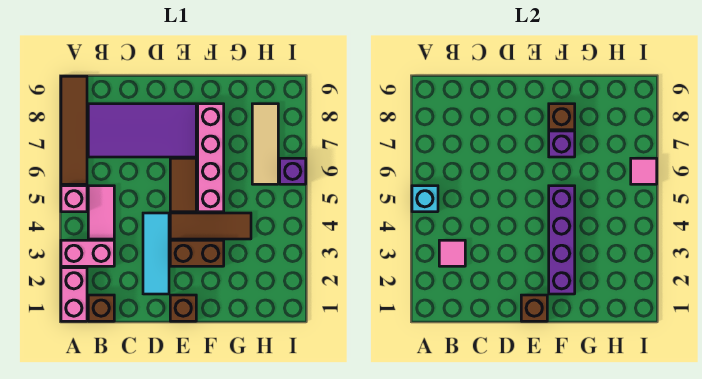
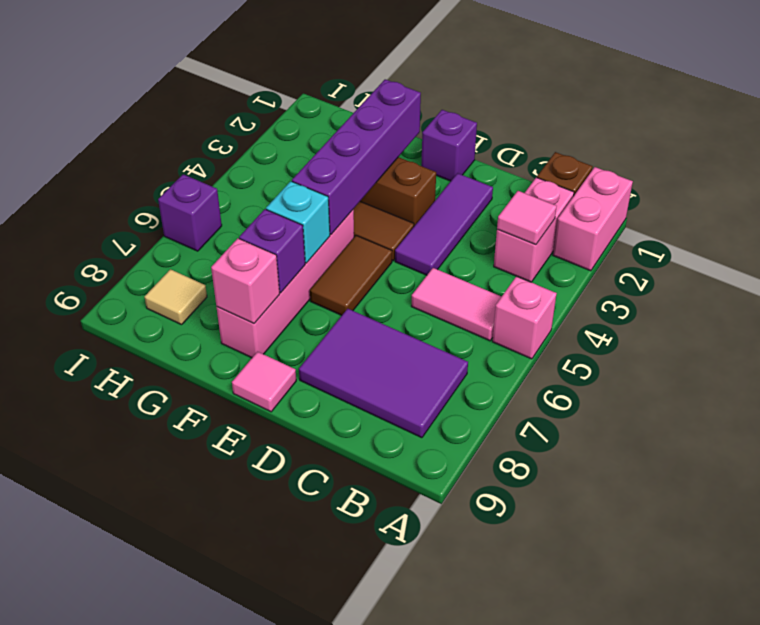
pink brick A3:B3 level 1 -> pink brick B2:B3 level 1
cyan brick A5 level 2 -> cyan brick F6 level 2
brown tile A6:A9 level 1 -> none
pink tile B4:B5 level 1 -> pink tile B5:C5 level 1
purple tile B7:E8 level 1 -> purple tile B7:D8 level 1
cyan tile D2:D4 level 1 -> purple tile D2:D4 level 1
brown brick E1 level 1 -> purple brick E1 level 1
brown brick E1 level 2 -> none
brown brick F8 level 2 -> pink brick F8 level 2
tan tile H6:H8 level 1 -> tan tile H8 level 1
pink tile I6 level 2 -> pink tile E9 level 1

